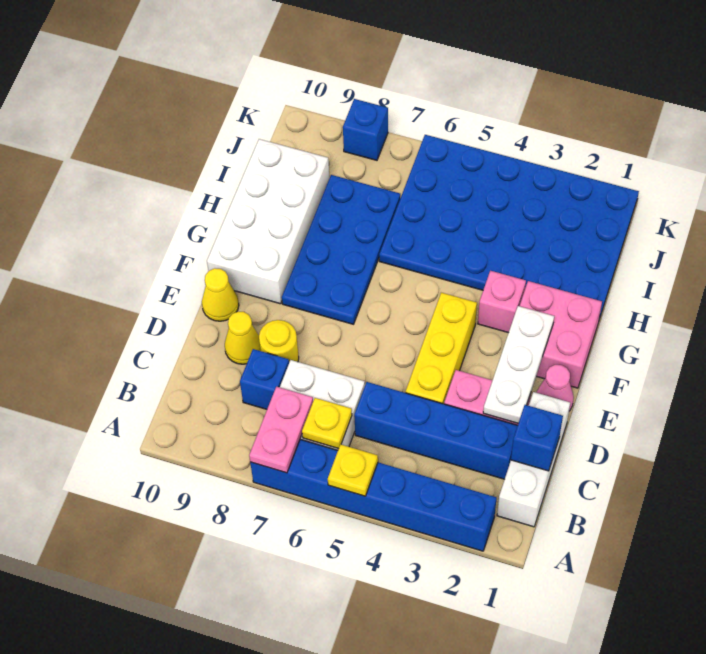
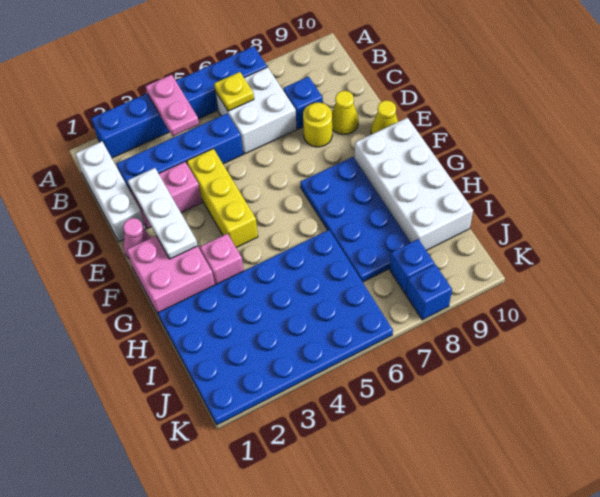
yellow plate A5 level 2 -> none
pink plate A7:B7 level 2 -> pink plate A4:B4 level 2
blue brick C1 level 2 -> blue brick J8 level 1

